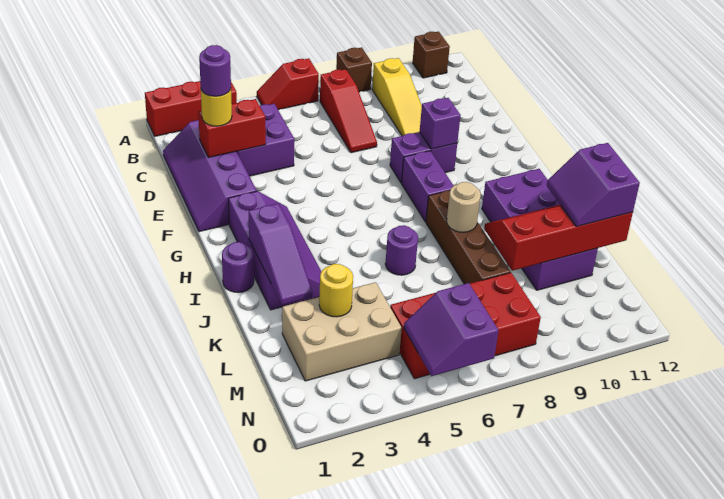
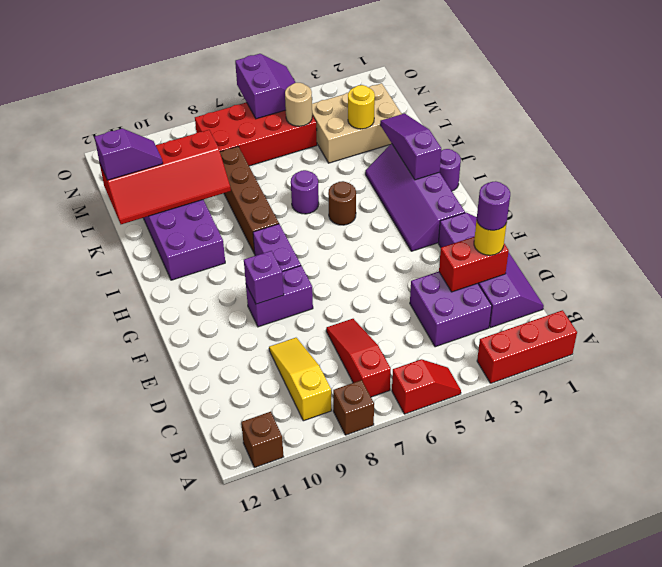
none -> brown round brick I5 level 1
tan round brick J8 level 2 -> tan round brick M5 level 2
purple slope K11:L12 level 3 top 12 -> purple slope L11:L12 level 3 top 12

